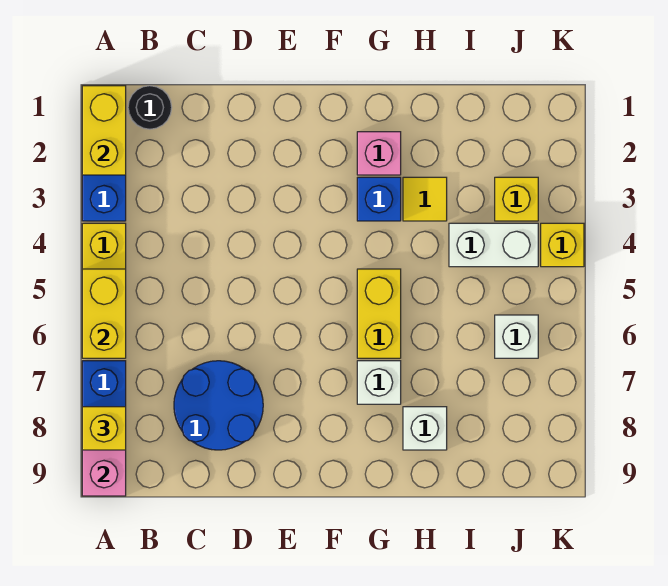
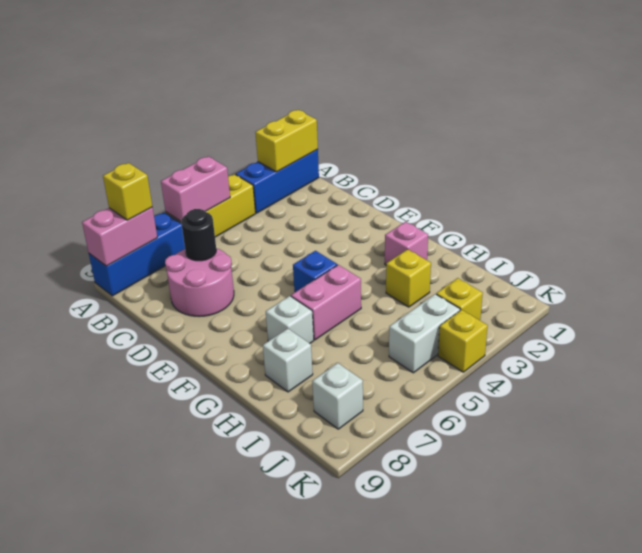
yellow brick A5:A6 level 2 -> pink brick A5:A6 level 2
black round brick B1 level 1 -> black round brick C7 level 2
blue round brick C7:D8 level 1 -> pink round brick C7:D8 level 1
blue brick G3 level 1 -> blue brick F5 level 1
yellow brick G5:G6 level 1 -> pink brick G5:G6 level 1
yellow tile H3 level 1 -> yellow brick H3 level 1
white brick I4:J4 level 1 -> white brick J4:J5 level 1
white brick J6 level 1 -> white brick J8 level 1

